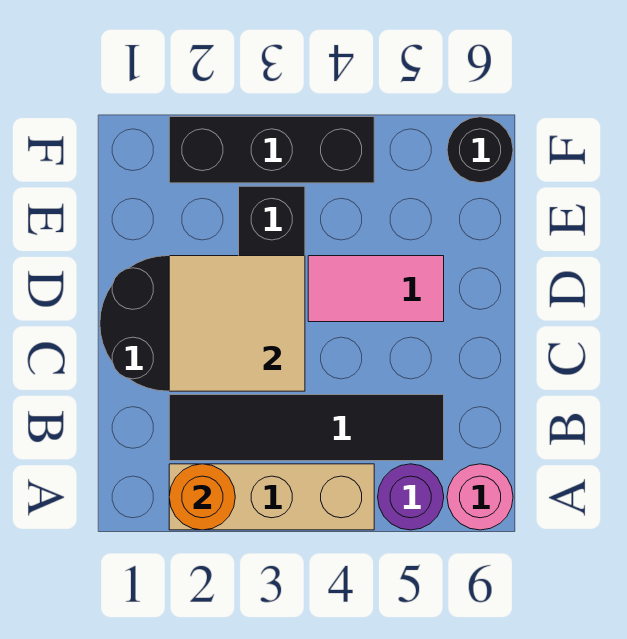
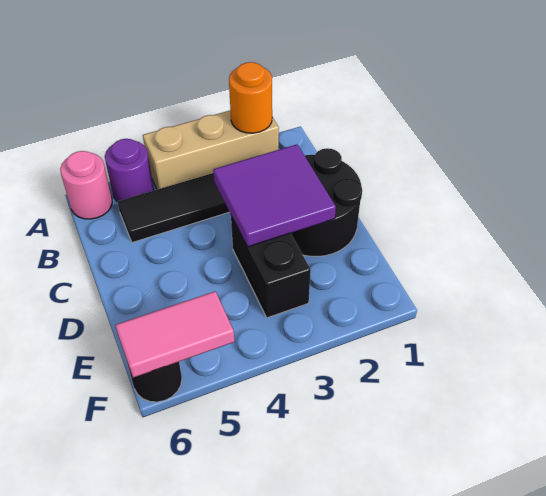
tan tile C2:D3 level 2 -> purple tile C2:D3 level 2
pink tile D4:D5 level 1 -> pink tile F5:F6 level 2
black brick F2:F4 level 1 -> none

